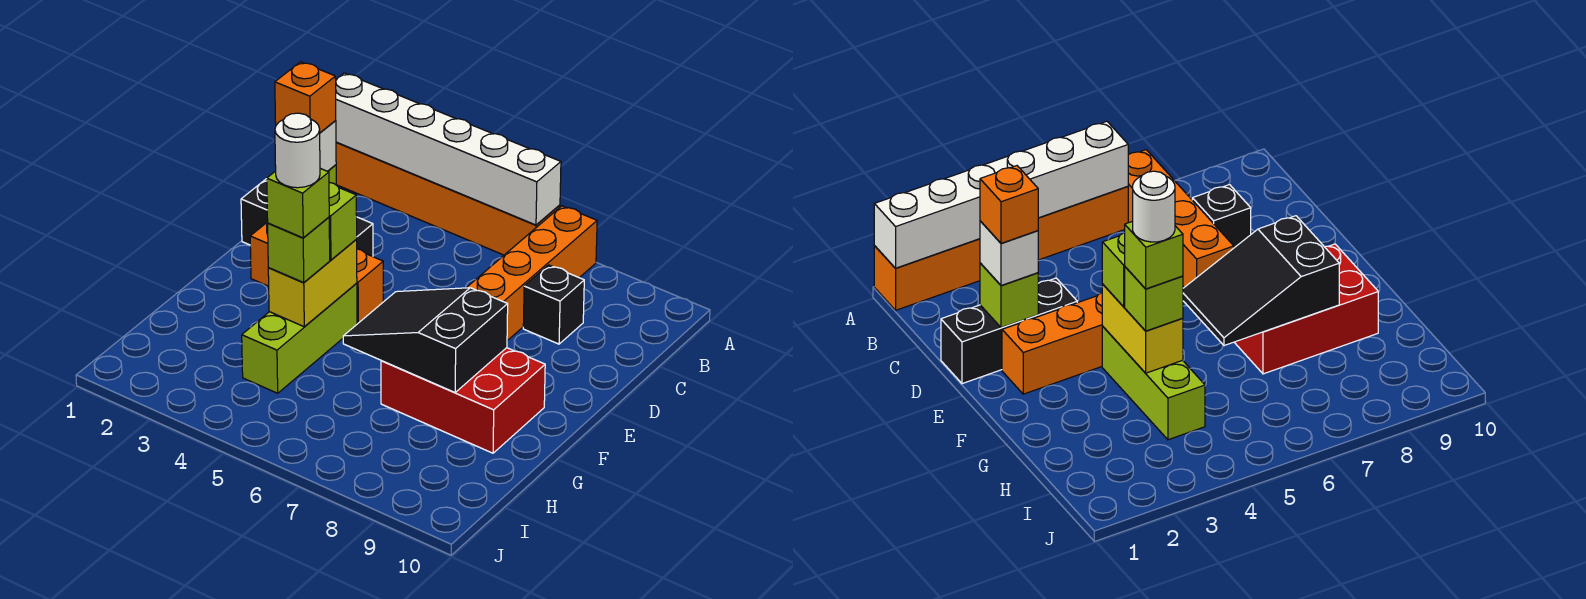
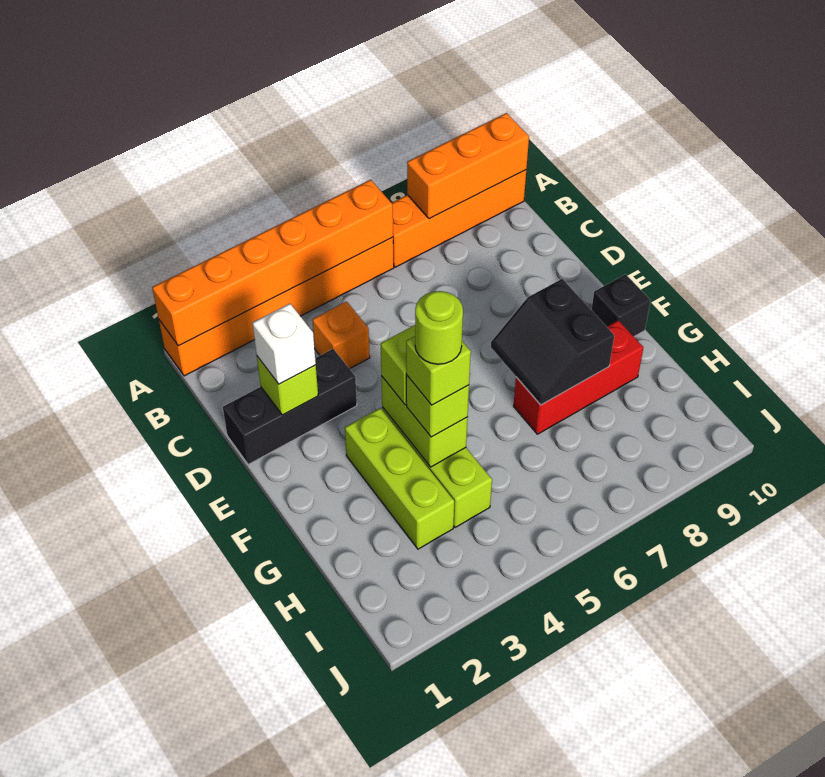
white brick A1:A6 level 2 -> orange brick A1:A6 level 2
orange brick A7:D7 level 1 -> orange brick A7:A10 level 1
black brick C8 level 1 -> black brick F10 level 1
orange brick D2 level 4 -> orange brick C4 level 1
orange brick E2:E4 level 1 -> orange brick A8:A10 level 2
none -> lime brick F3:H3 level 1
yellow brick F4:G4 level 2 -> lime brick F4:G4 level 2
black slope F6:G8 level 2 top 8 -> black slope F7:G8 level 2 top 8
red brick F7:G9 level 1 -> red brick G7:G9 level 1
white round brick G4 level 5 -> lime round brick G4 level 5

